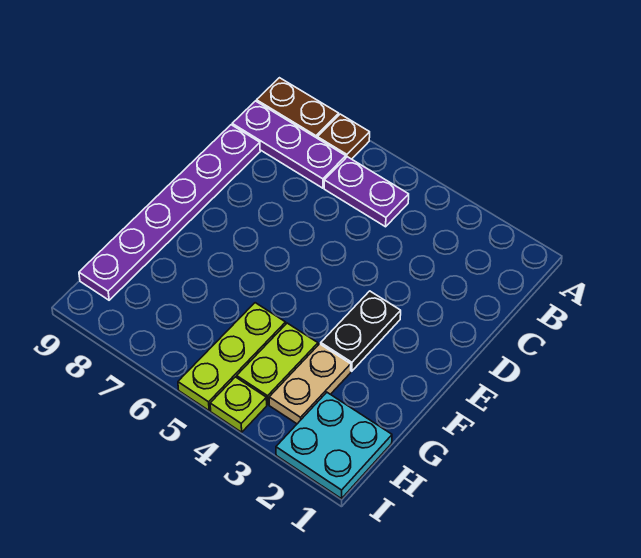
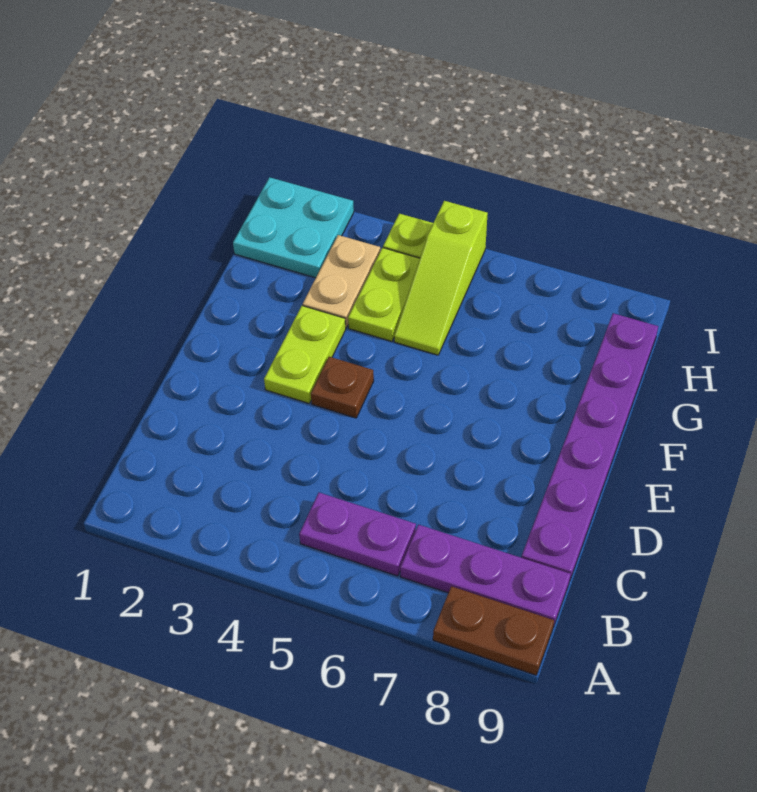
brown plate A7 level 1 -> brown plate E4 level 1
black plate E3:F3 level 1 -> lime plate E3:F3 level 1
lime plate G5:I5 level 1 -> lime slope G5:I5 level 1 top I

